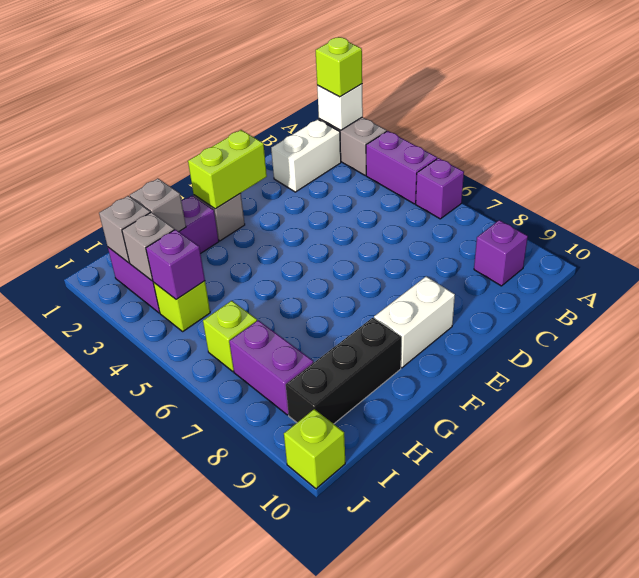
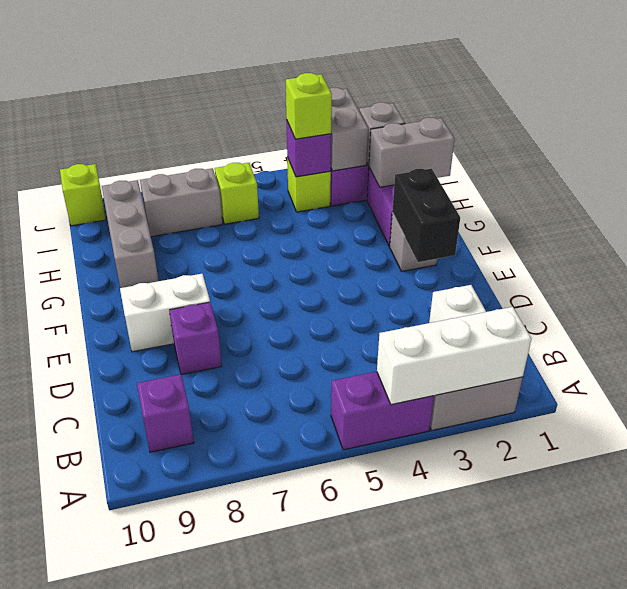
white brick A2 level 2 -> white brick A2:A4 level 2
lime brick A2 level 3 -> lime brick I4 level 3
purple brick A6 level 1 -> purple brick D8 level 1
lime brick E2:F2 level 2 -> black brick E2:F2 level 2
white brick E9:F9 level 1 -> white brick E8:E9 level 1
black brick G9:I9 level 1 -> grey brick G9:I9 level 1
grey brick H2 level 2 -> grey brick H1:H2 level 2
grey brick I3 level 2 -> grey brick I3:J3 level 2
purple brick I7:I8 level 1 -> grey brick I7:I8 level 1

